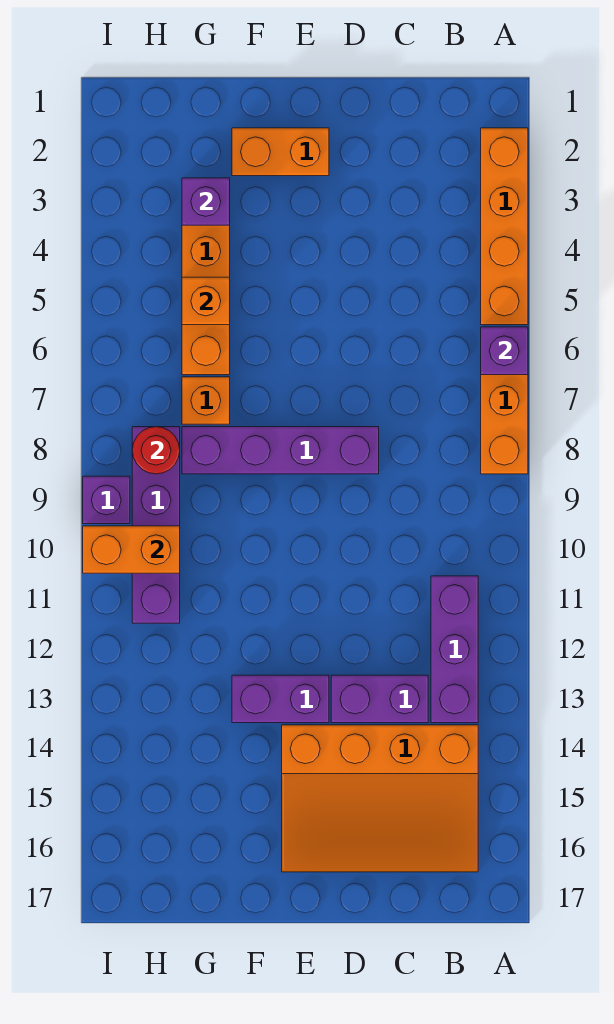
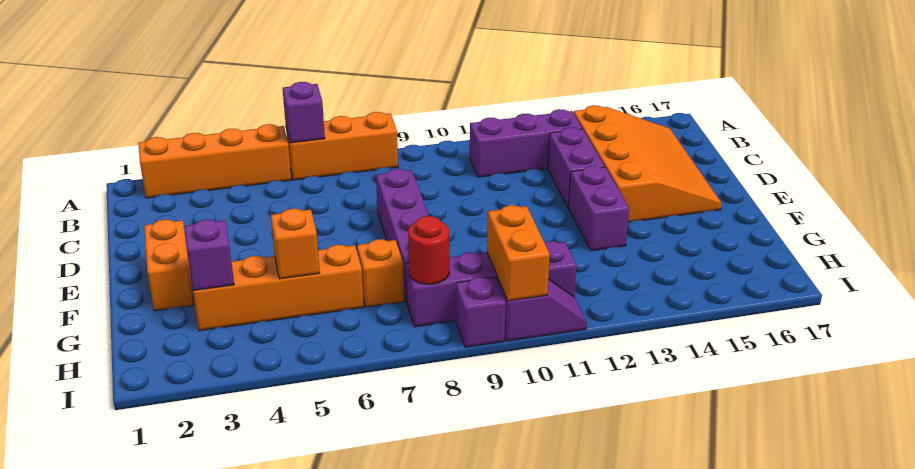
none -> purple slope I10:I11 level 1 top 10

